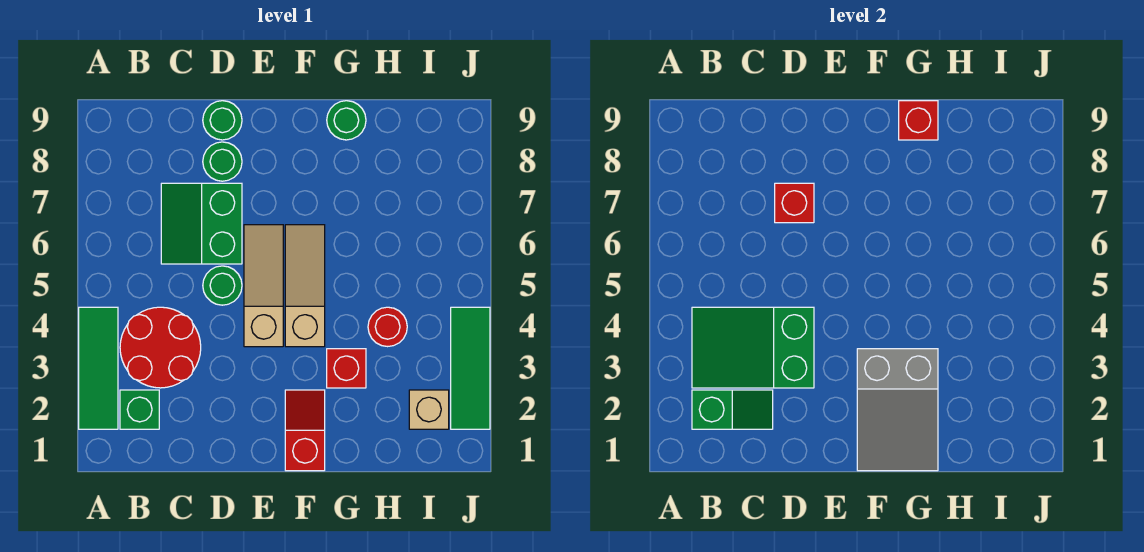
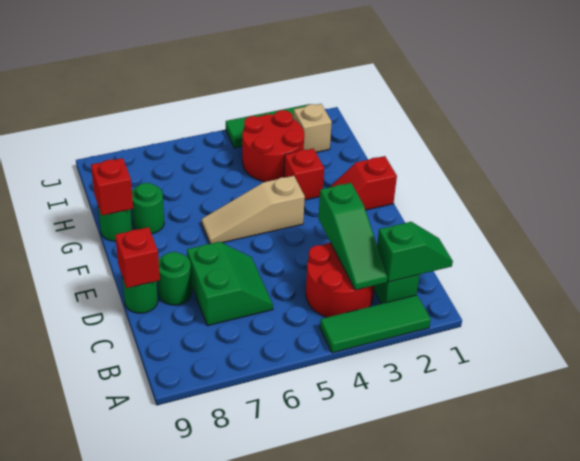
green slope B2:C2 level 2 top B -> green slope B1:B2 level 2 top 2
green slope B3:D4 level 2 top D -> green slope B3:D3 level 2 top D
green slope C6:D7 level 1 top D -> green slope C6:D7 level 1 top 7
green round brick D5 level 1 -> green round brick G8 level 1
red brick D7 level 2 -> red brick D9 level 2
tan slope E4:E6 level 1 top 4 -> none
grey slope F1:G3 level 2 top 3 -> none
red round brick H4 level 1 -> red round brick H3:I4 level 1

